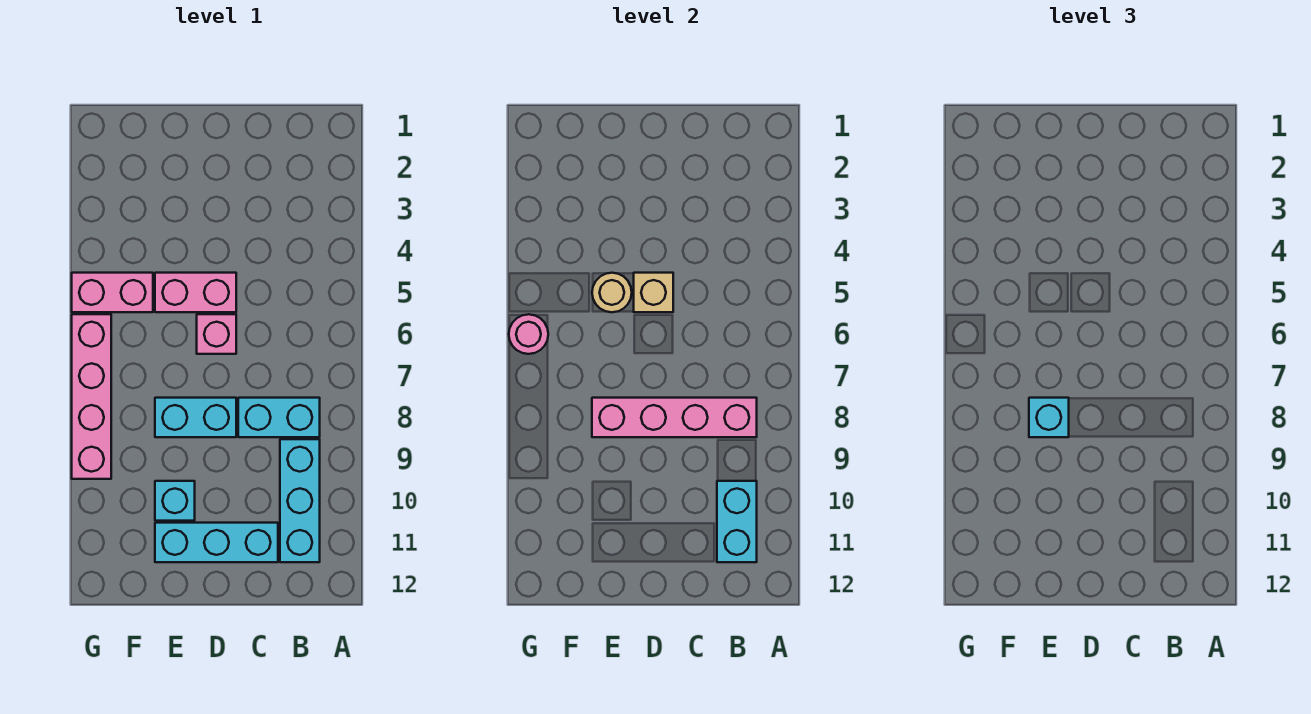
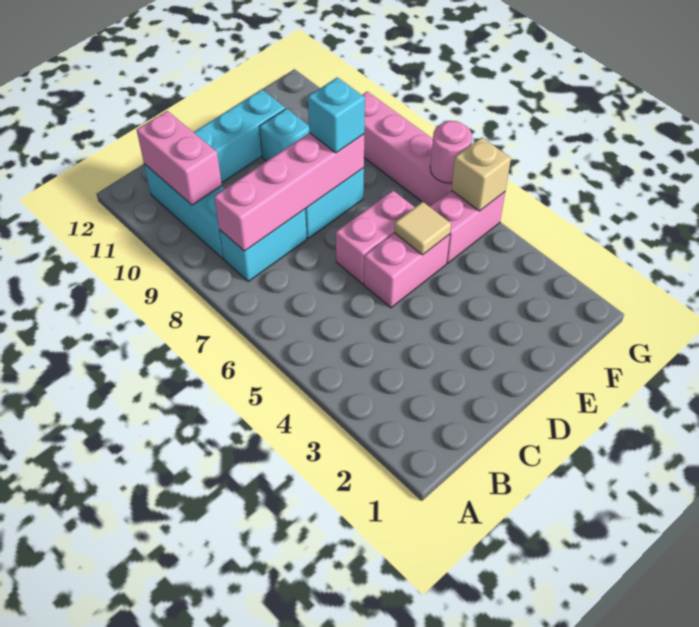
cyan brick B10:B11 level 2 -> pink brick B10:B11 level 2
tan brick D5 level 2 -> tan brick G5 level 2
pink brick D6 level 1 -> pink brick D6:E6 level 1
tan round brick E5 level 2 -> tan tile E5 level 2

